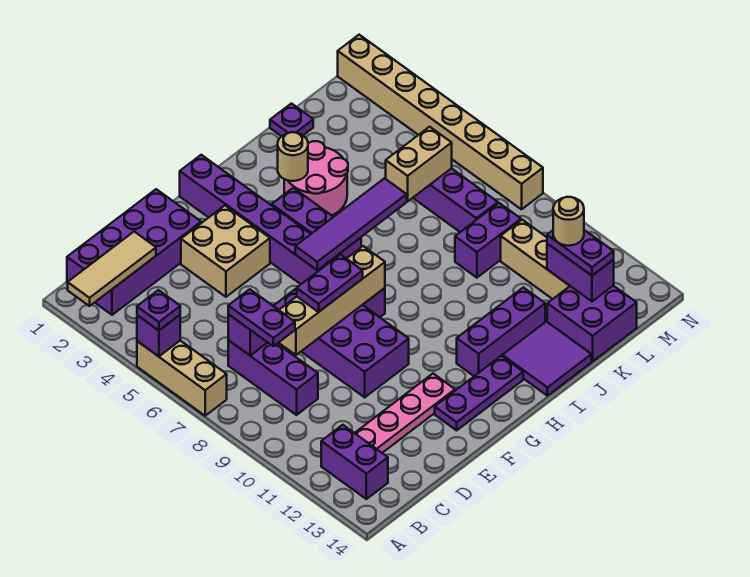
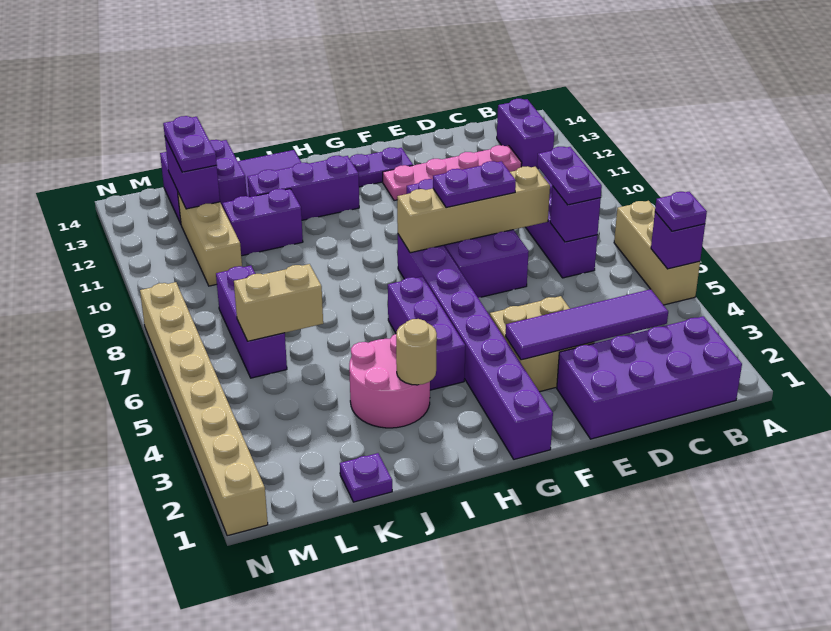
tan tile A2:C2 level 2 -> none
purple tile G6:J6 level 2 -> purple tile C3:F3 level 2
purple brick K9:L9 level 1 -> purple brick J11:K11 level 1
tan round brick L12 level 4 -> none

